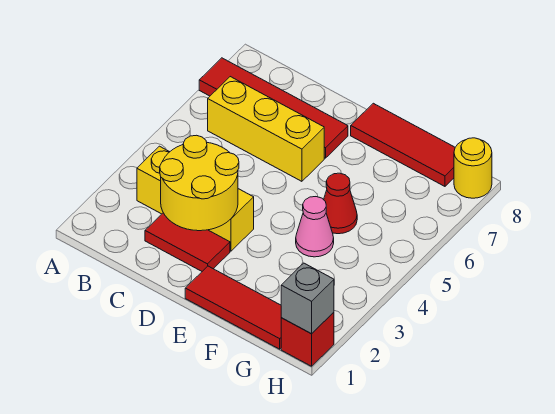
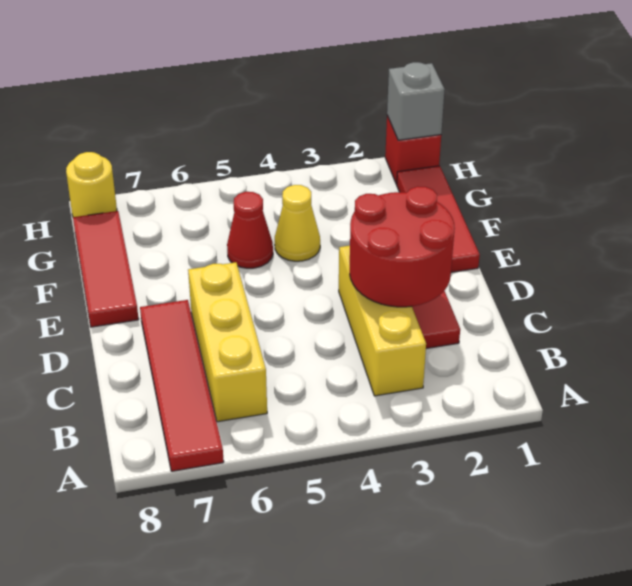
yellow round brick C2:D3 level 2 -> red round brick C2:D3 level 2
pink cone F4 level 1 -> yellow cone F4 level 1

